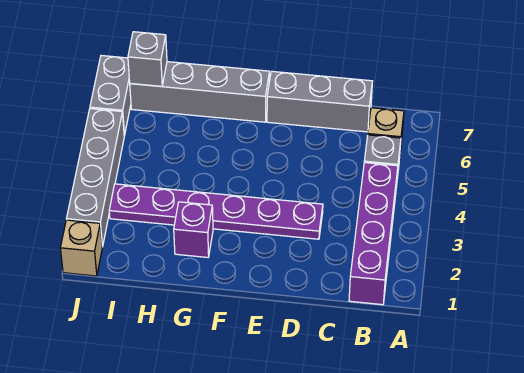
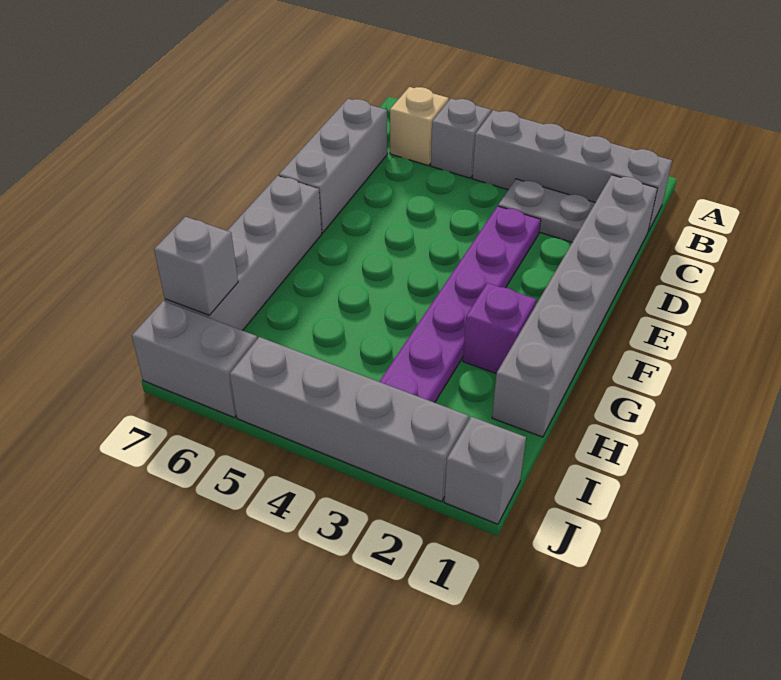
purple brick B1:B4 level 1 -> grey brick B1:B4 level 1
none -> grey brick C1:H1 level 1
none -> grey plate C2:C3 level 1
tan brick J1 level 1 -> grey brick J1 level 1

